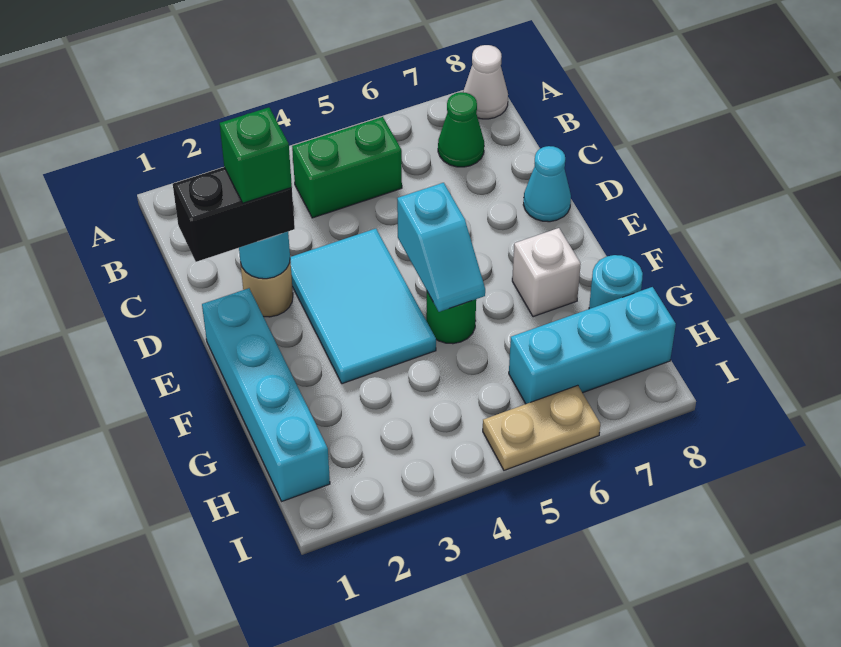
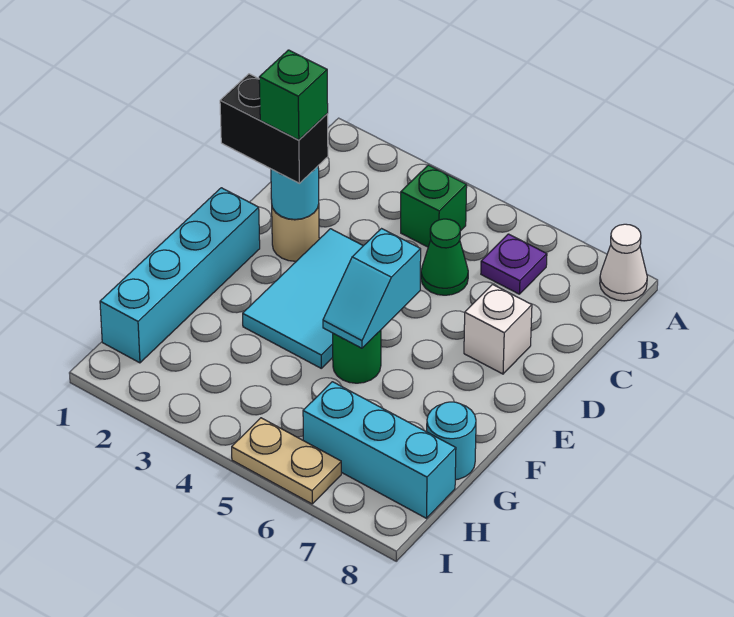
green brick B4:B5 level 1 -> green brick B4 level 1
none -> purple plate B6 level 1
green cone B7 level 1 -> green cone C5 level 1
cyan cone D8 level 1 -> none
white brick F7 level 1 -> white brick D7 level 1

